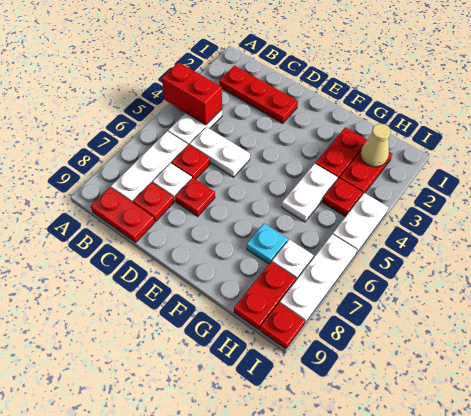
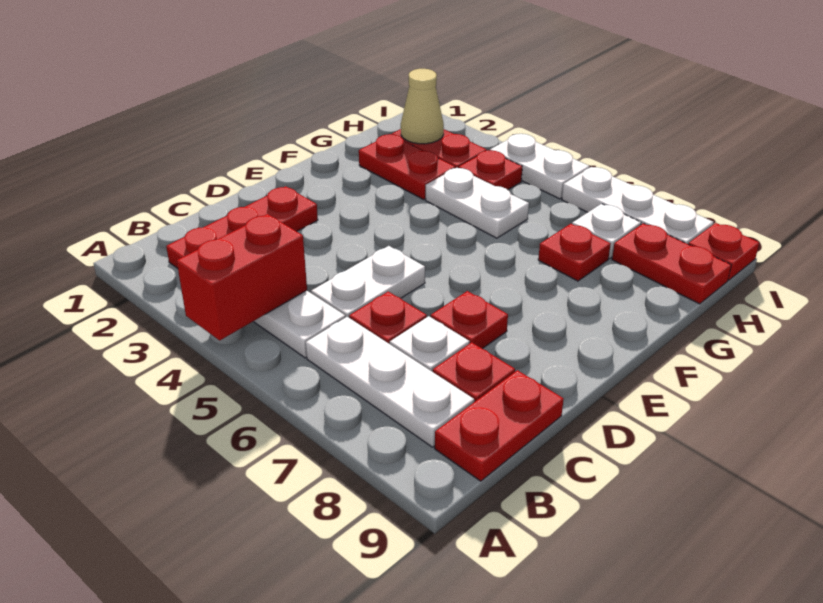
cyan plate G7 level 1 -> red plate G7 level 1

